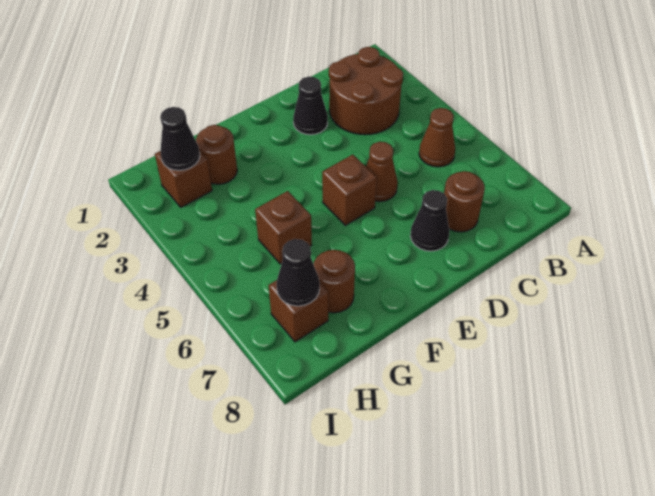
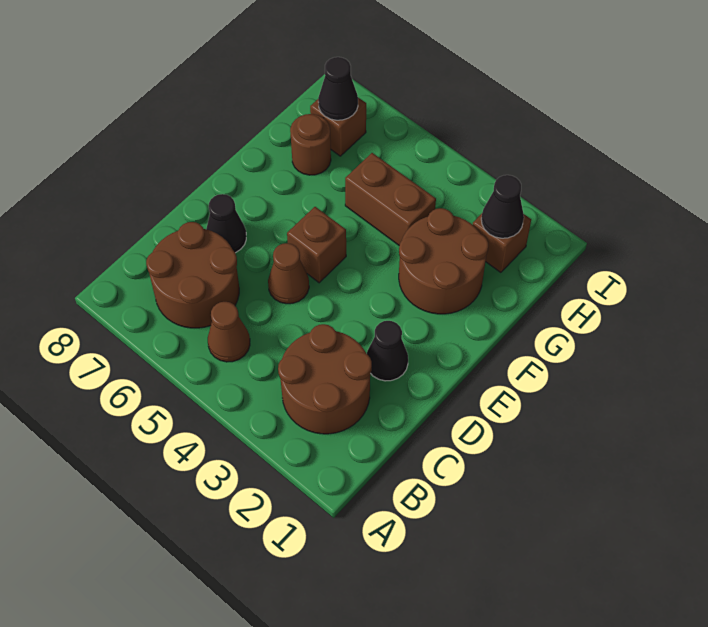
brown round brick C7 level 1 -> brown round brick B6:C7 level 1
brown round brick G2 level 1 -> brown round brick F2:G3 level 1
brown brick G5 level 1 -> brown brick G4:G5 level 1

